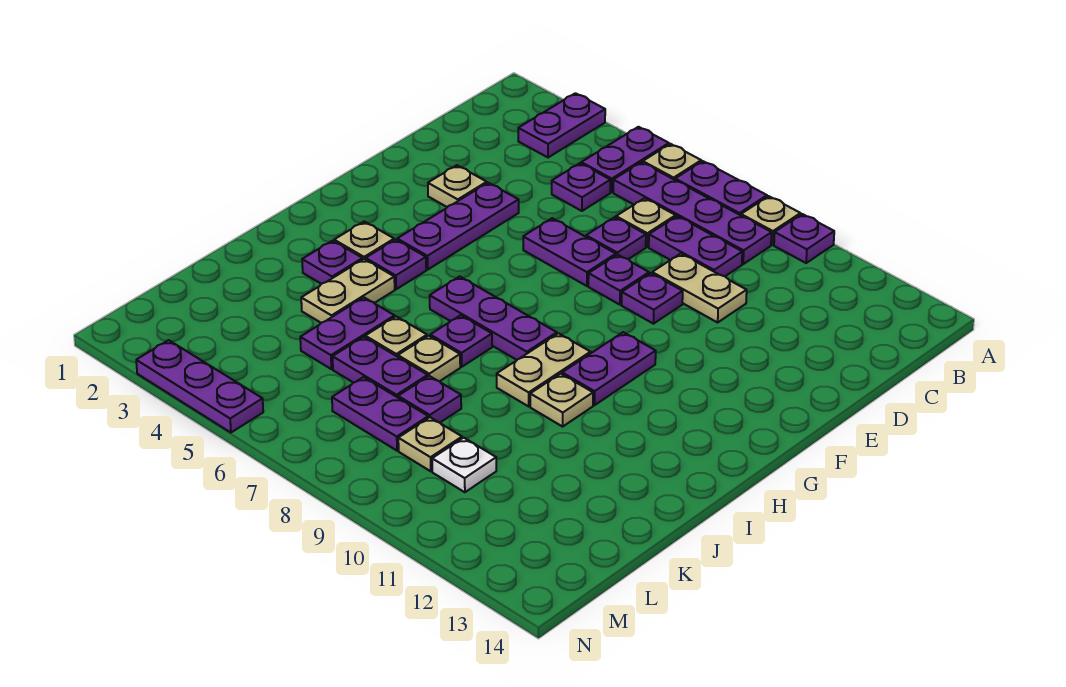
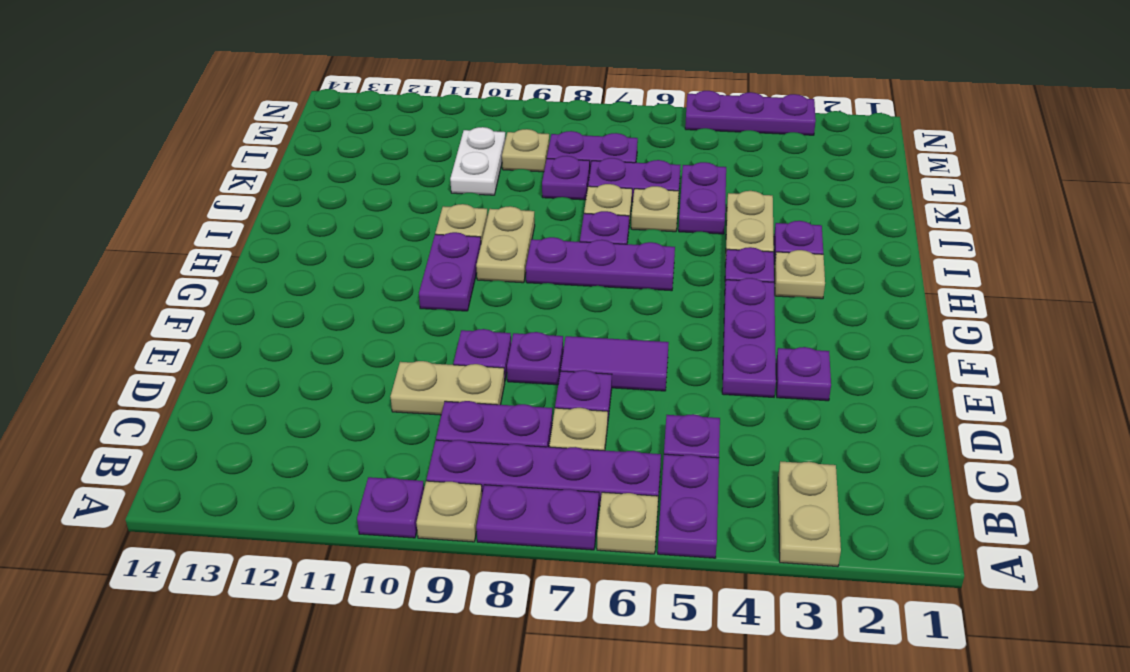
purple plate A3:B3 level 1 -> tan plate A3:B3 level 1
tan plate E3 level 1 -> purple plate E3 level 1
purple plate E6:E7 level 1 -> purple tile E6:E7 level 1
white plate L10 level 1 -> white plate K10:L10 level 1

